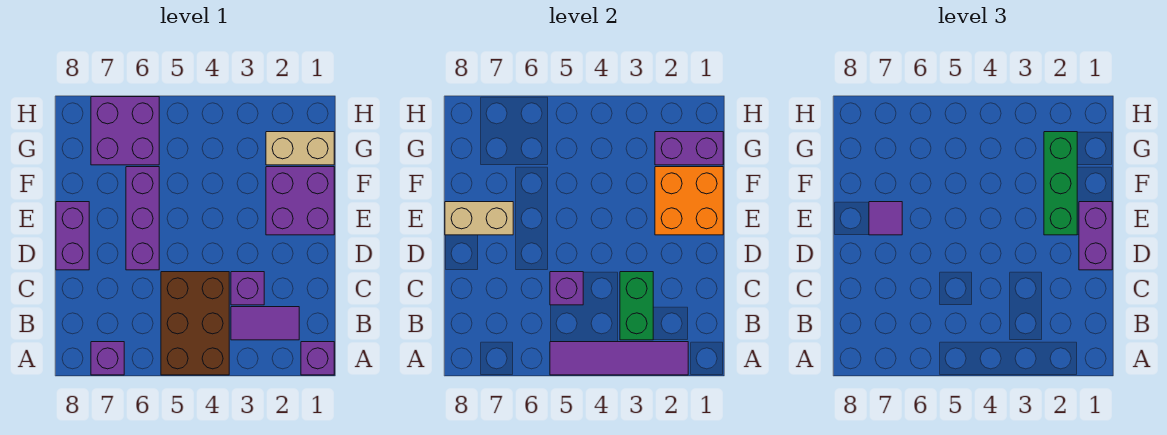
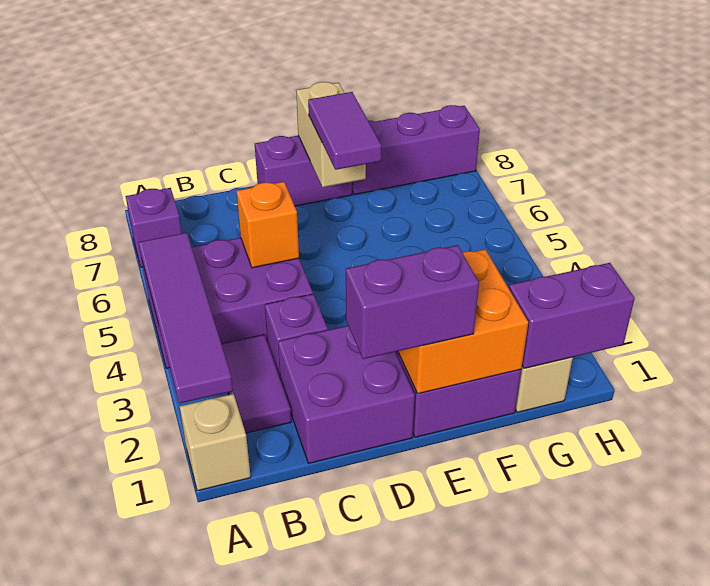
purple brick A1 level 1 -> tan brick A1 level 1
brown brick A4:C5 level 1 -> purple brick A4:C5 level 1
green brick B3:C3 level 2 -> none
purple brick C5 level 2 -> orange brick C5 level 2
purple brick D6:F6 level 1 -> purple brick F8:H8 level 1
green brick E2:G2 level 3 -> none
purple tile E7 level 3 -> purple tile E6:E7 level 3
purple brick G1:G2 level 2 -> purple brick G1:H1 level 2
purple brick G6:H7 level 1 -> purple brick C1:D2 level 1

